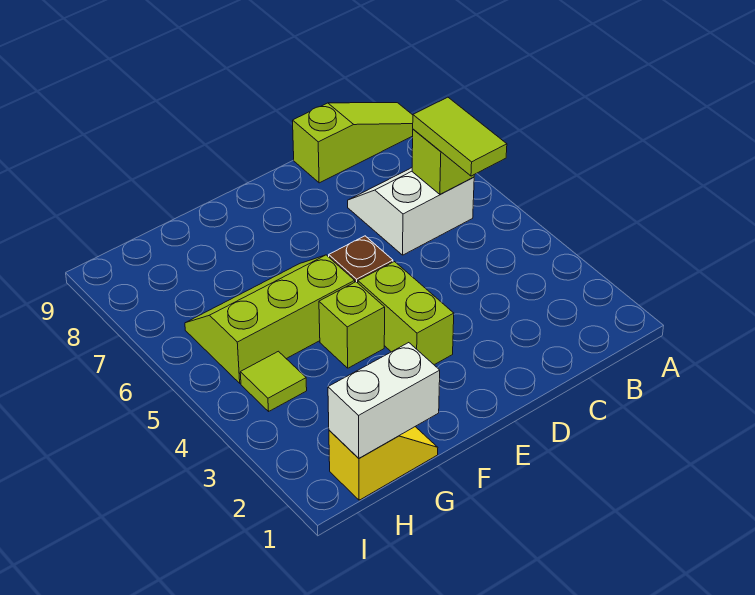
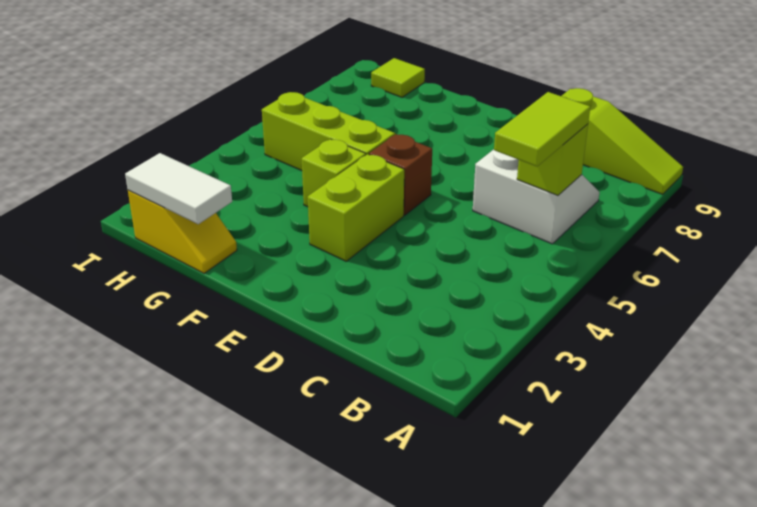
white brick G1:H1 level 2 -> white tile G1:H1 level 2
lime tile H4 level 1 -> lime tile H9 level 1

